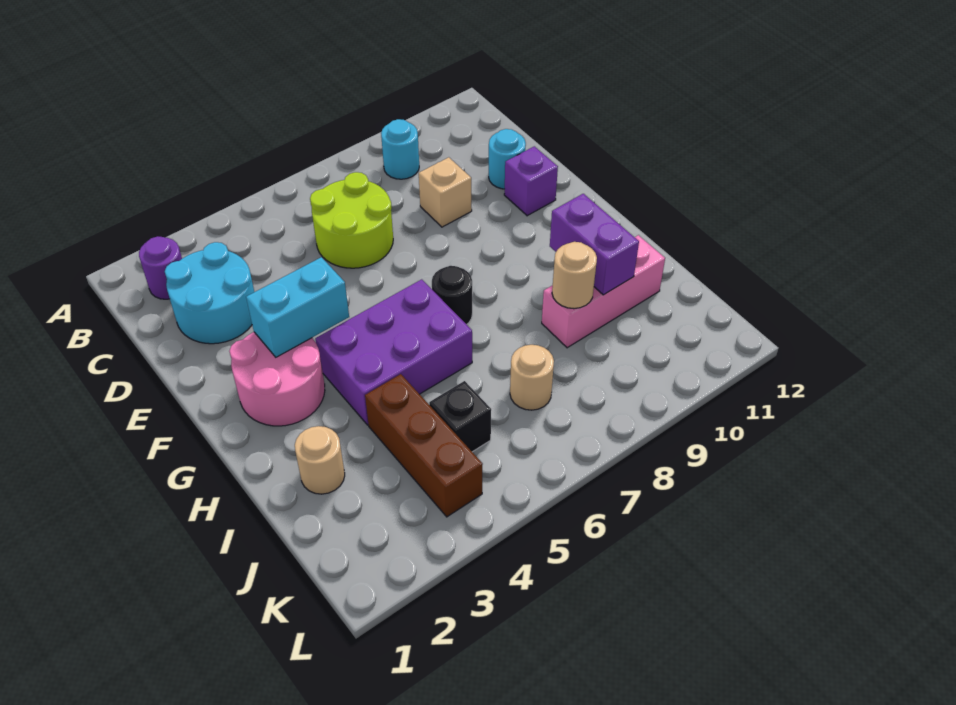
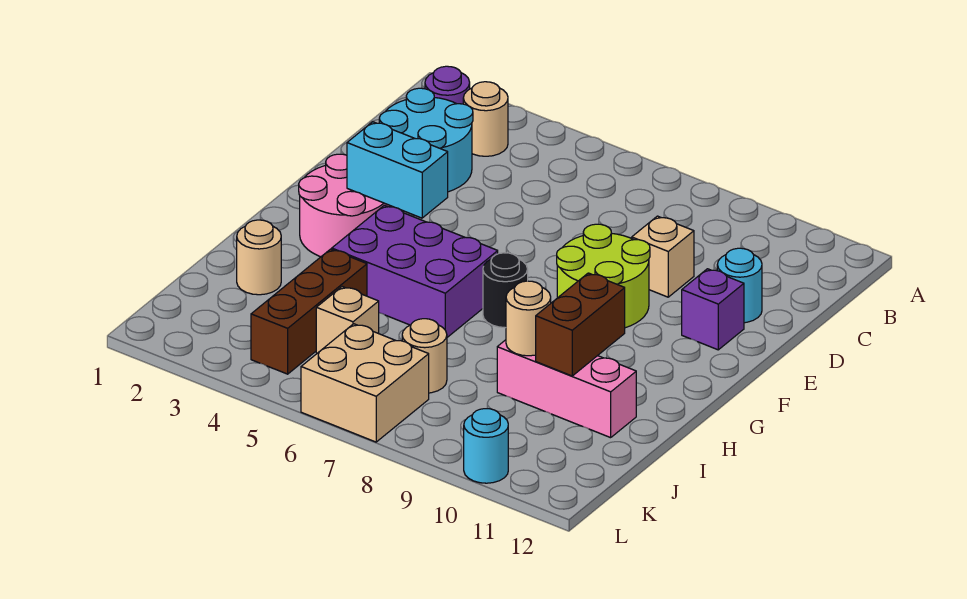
none -> tan round brick B3 level 1
cyan round brick B9 level 1 -> cyan round brick L10 level 1
lime round brick C6:D7 level 1 -> lime round brick E8:F9 level 1
purple brick H10:I10 level 2 -> brown brick H10:I10 level 2
black brick J5 level 1 -> tan brick J5 level 1
none -> tan brick K6:L7 level 1

